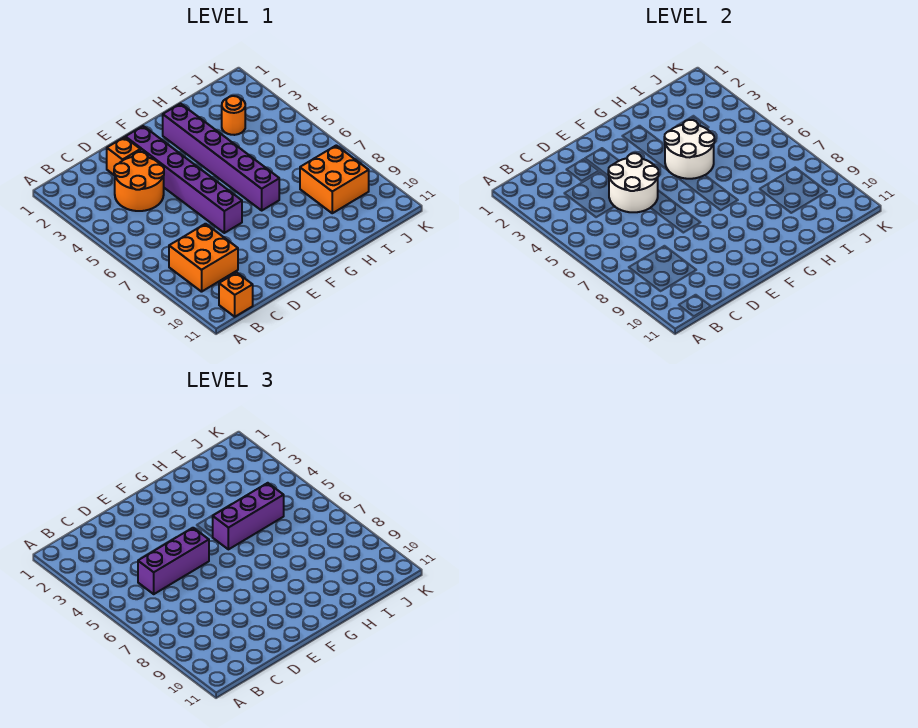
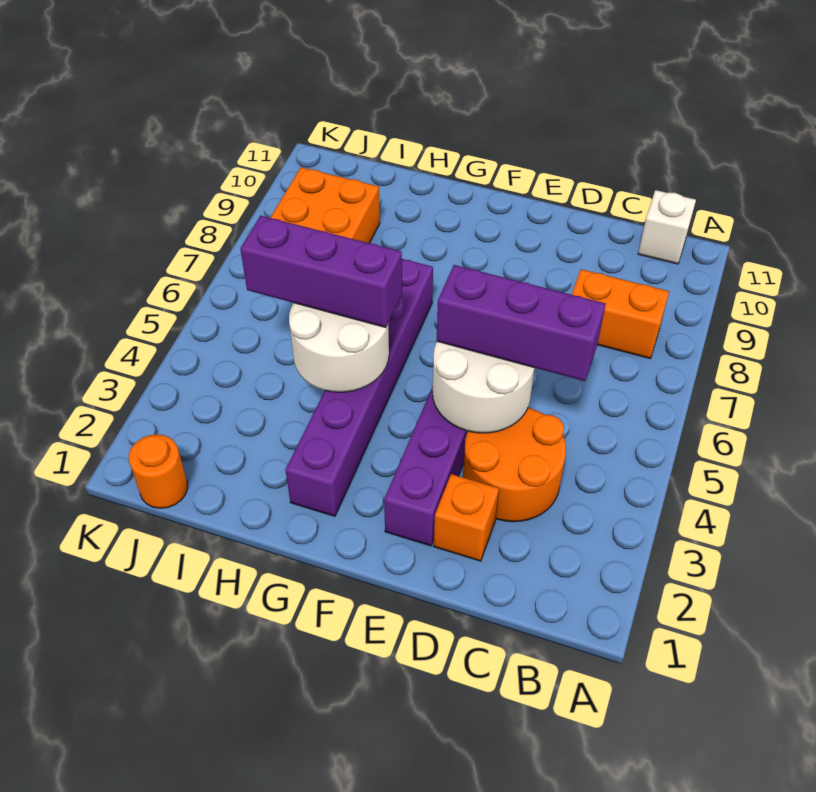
orange brick B8:C9 level 1 -> orange brick B8:C8 level 1
orange brick B11 level 1 -> white brick B11 level 1
orange round brick I3 level 1 -> orange round brick J1 level 1

